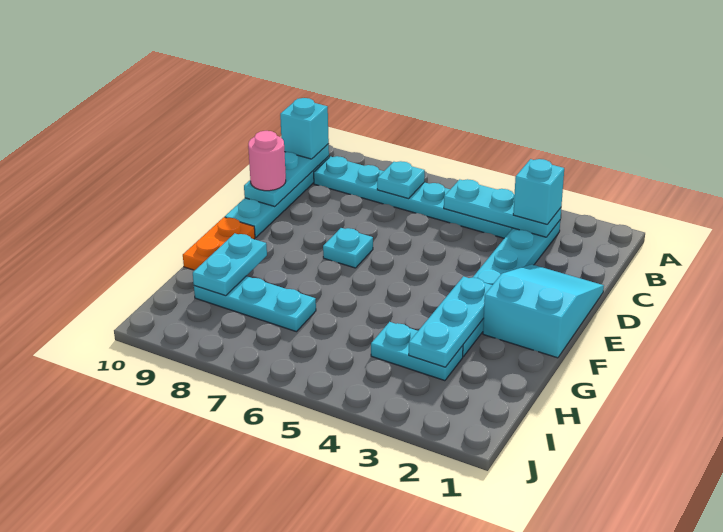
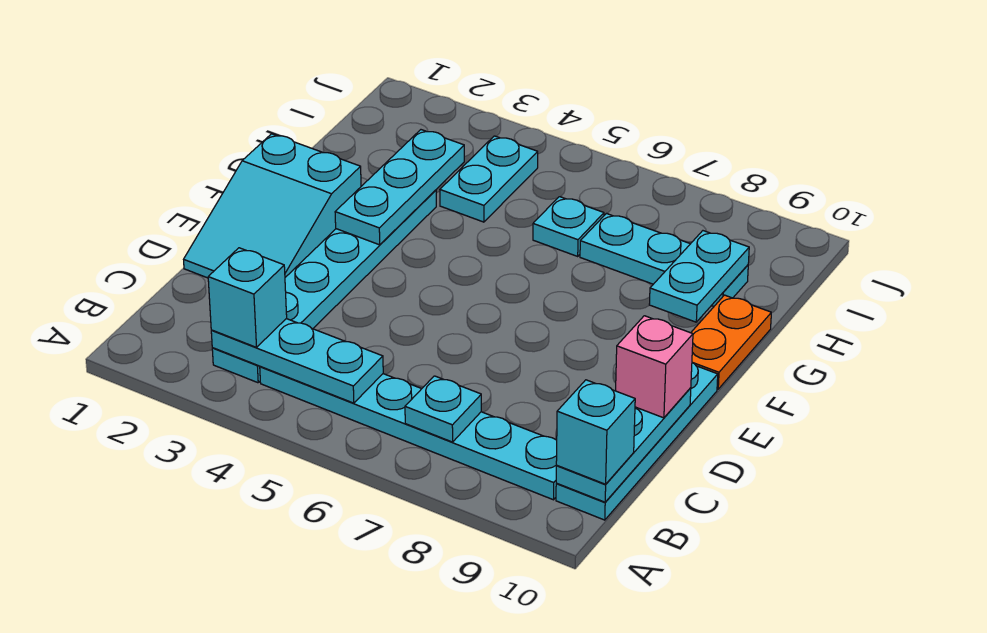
pink round brick D10 level 3 -> pink brick D10 level 3
cyan plate E7 level 1 -> cyan plate H6 level 1
cyan plate H3:H4 level 1 -> cyan plate H4:I4 level 1

